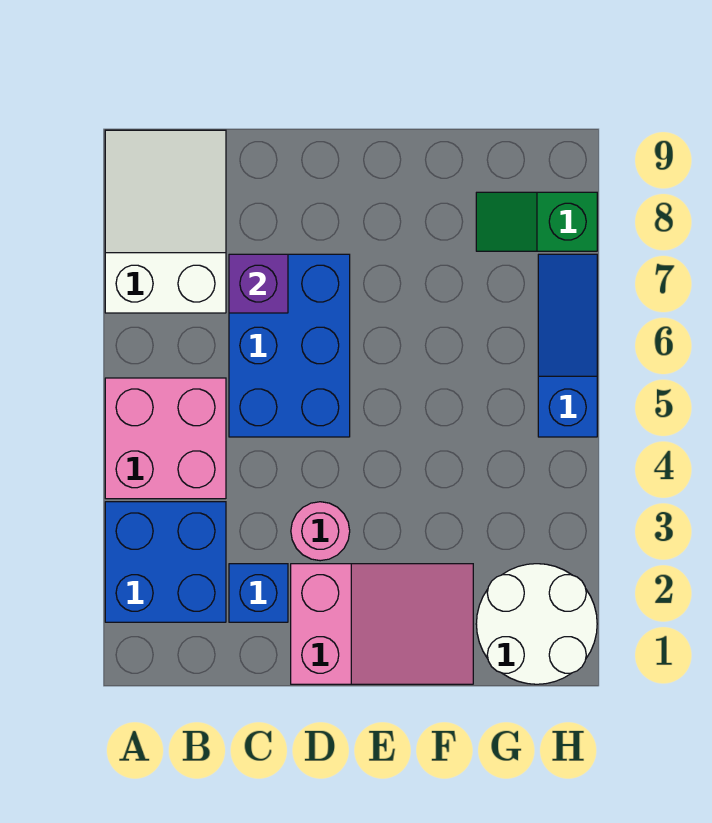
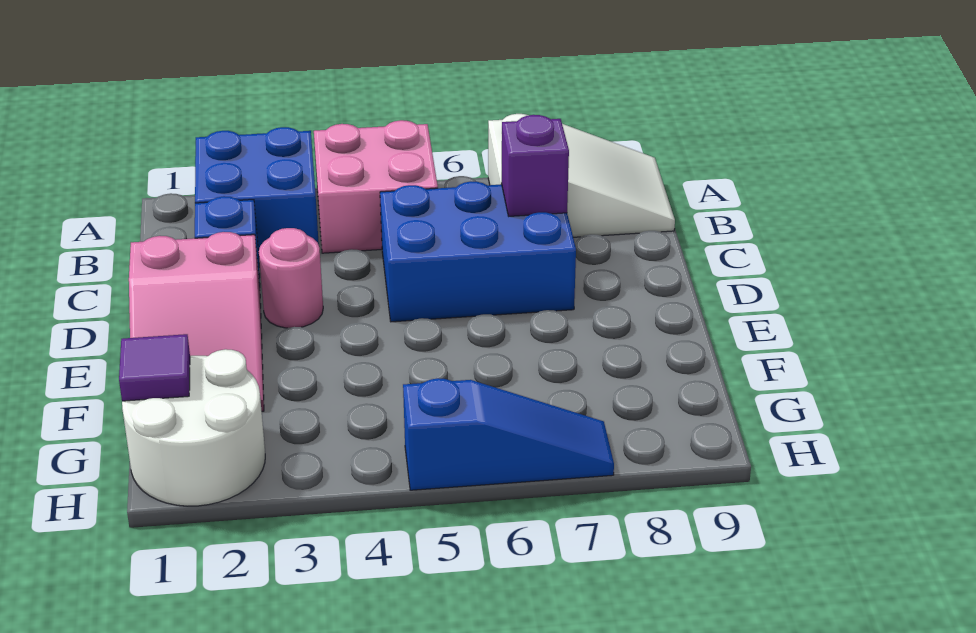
none -> purple tile G1 level 2
green slope G8:H8 level 1 top H -> none

